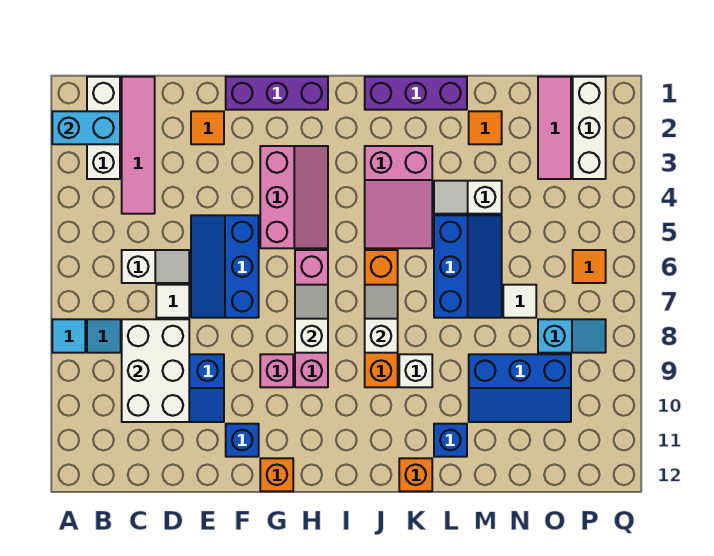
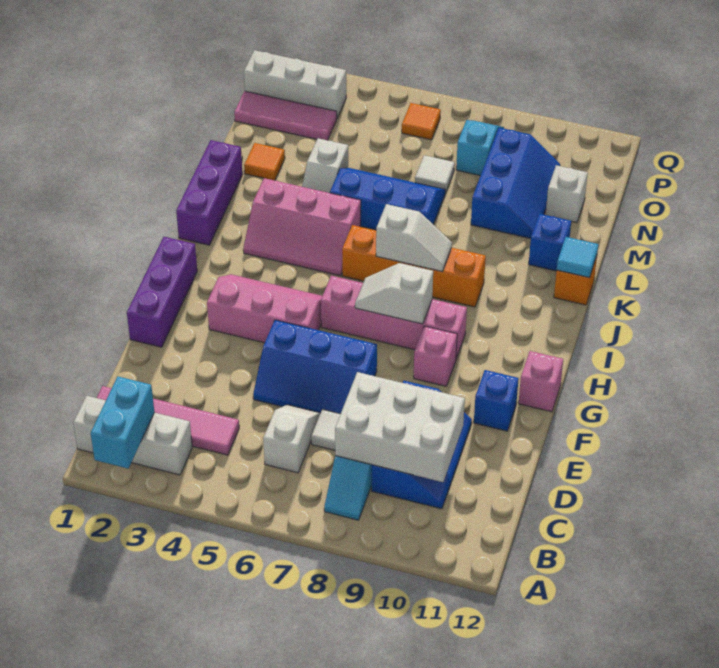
cyan tile A8 level 1 -> cyan tile K12 level 2
orange tile E2 level 1 -> none
orange brick G12 level 1 -> pink brick G12 level 1
pink slope J3:K5 level 1 top 3 -> pink slope J3:K5 level 1 top K
white slope J7:J8 level 2 top 8 -> white slope J7:J8 level 2 top 7
white brick K9 level 1 -> white brick N11 level 1

